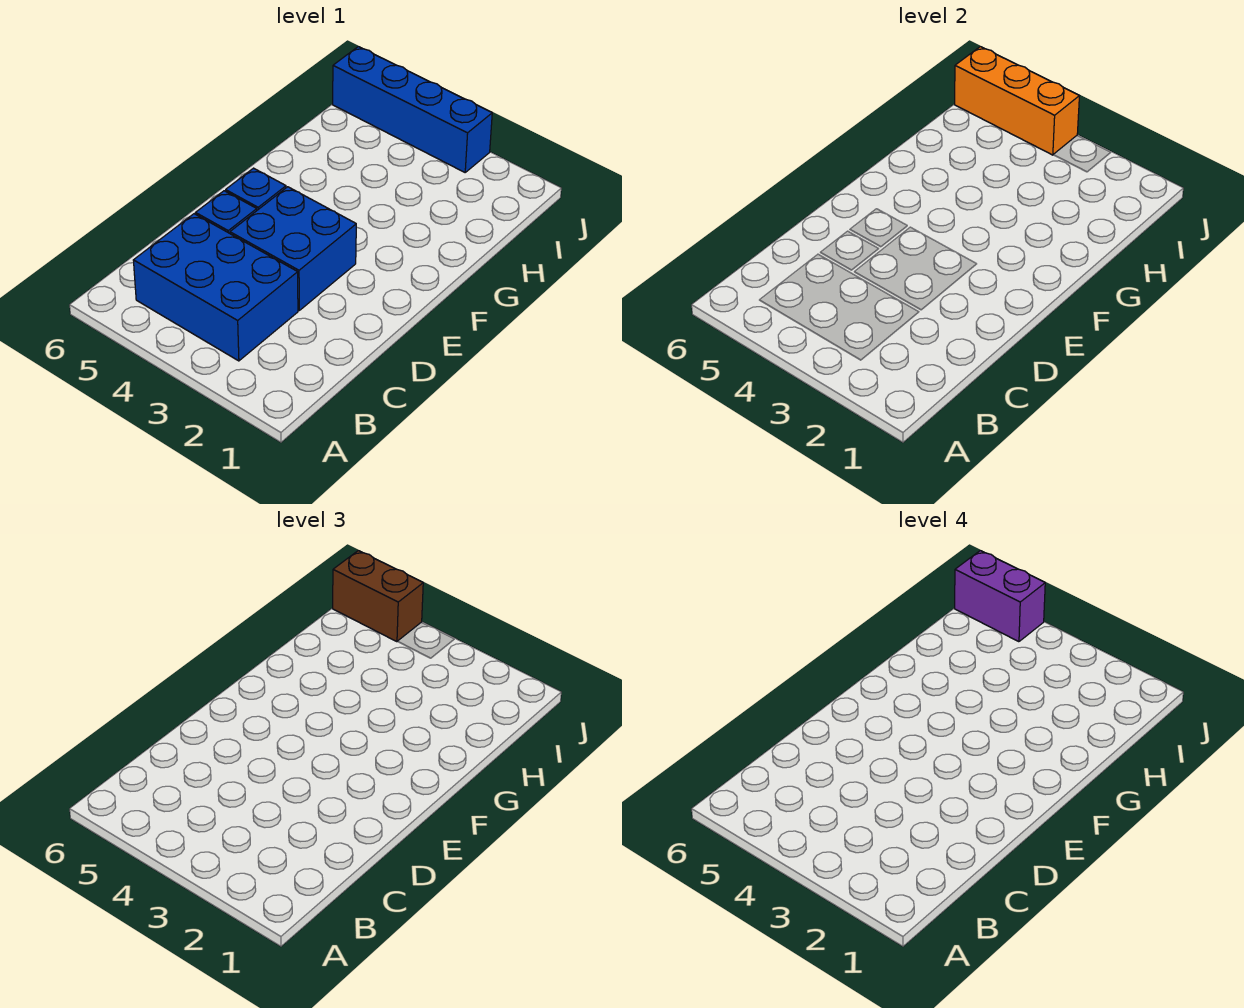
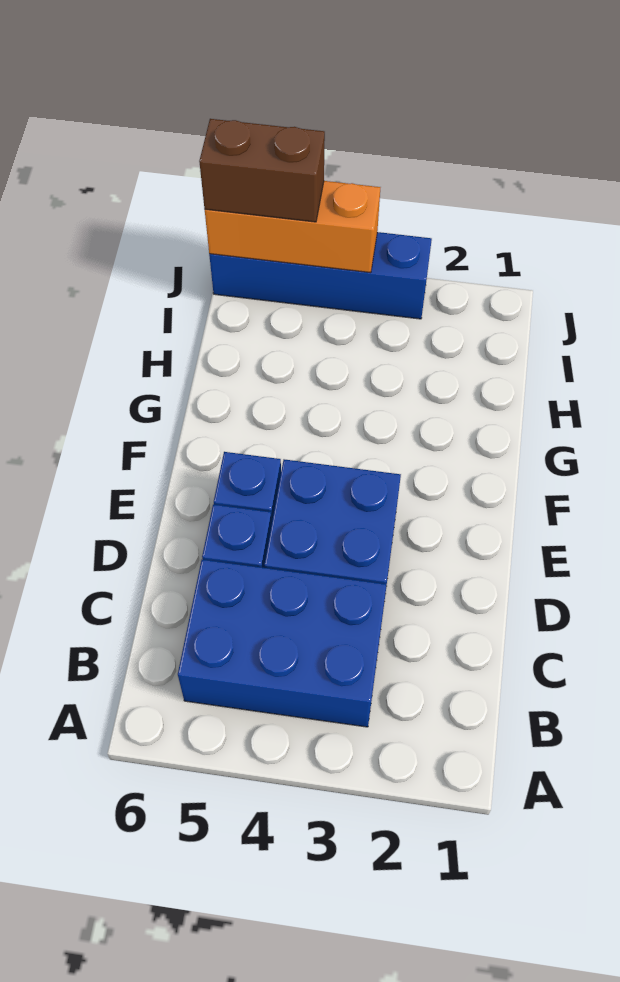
purple brick J5:J6 level 4 -> none

